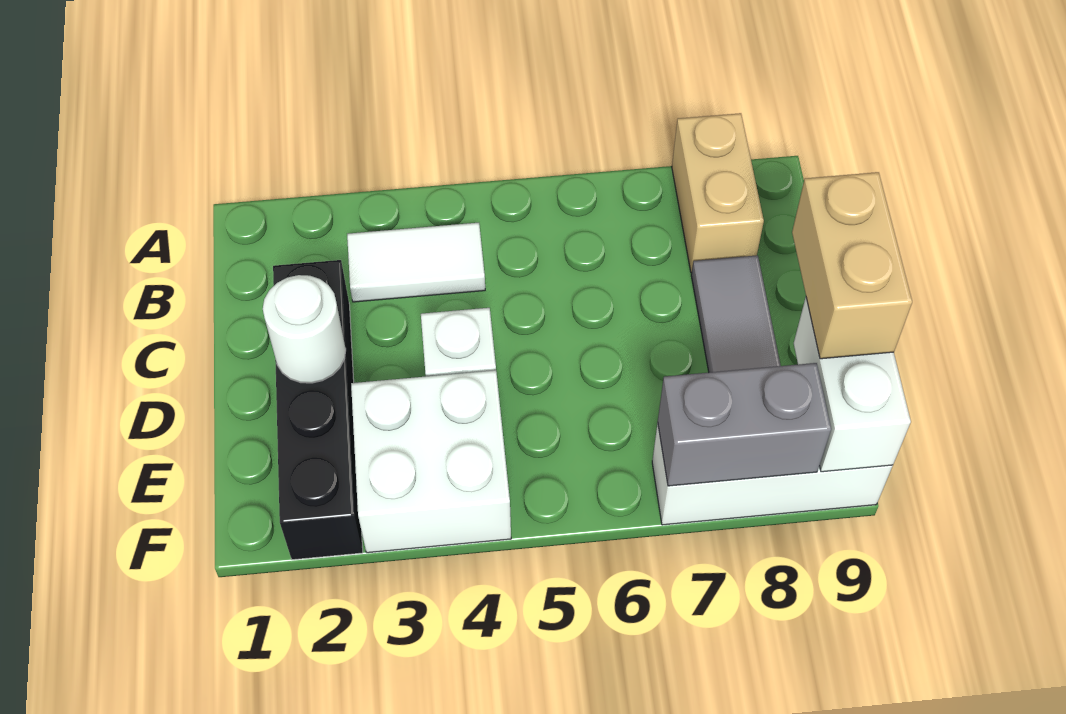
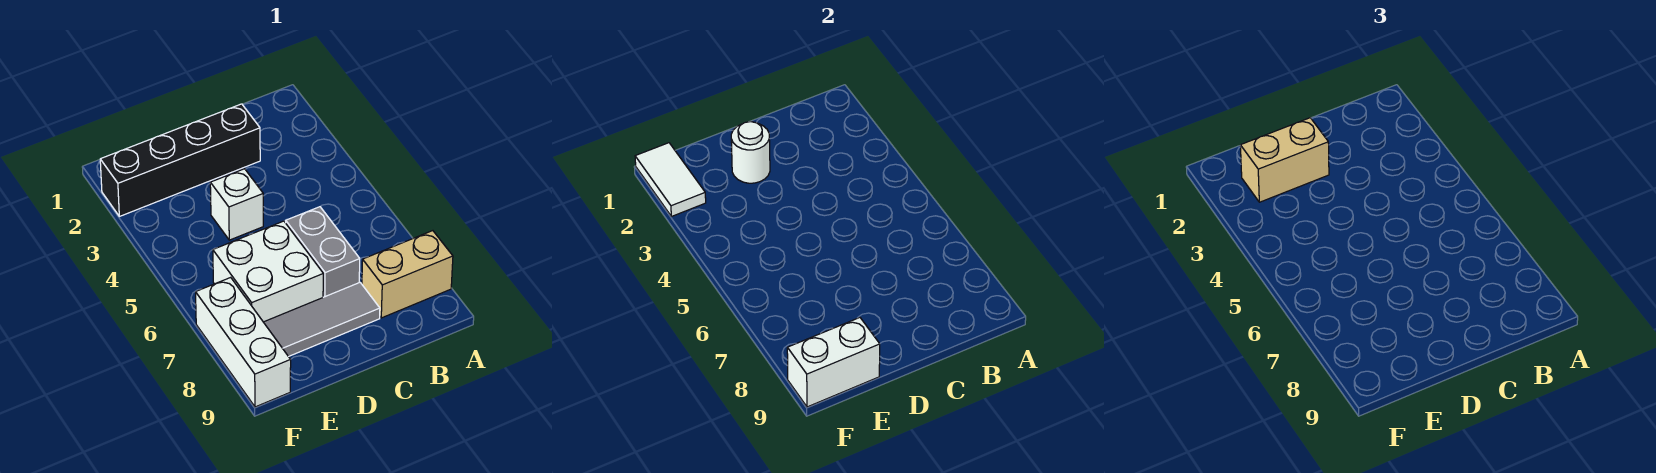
white tile B3:B4 level 1 -> white tile F1:F2 level 2
tan brick D9:E9 level 3 -> tan brick D2:E2 level 3
white brick E3:F4 level 1 -> white brick D6:E7 level 1
grey brick F7:F8 level 2 -> grey brick C6:C7 level 1

